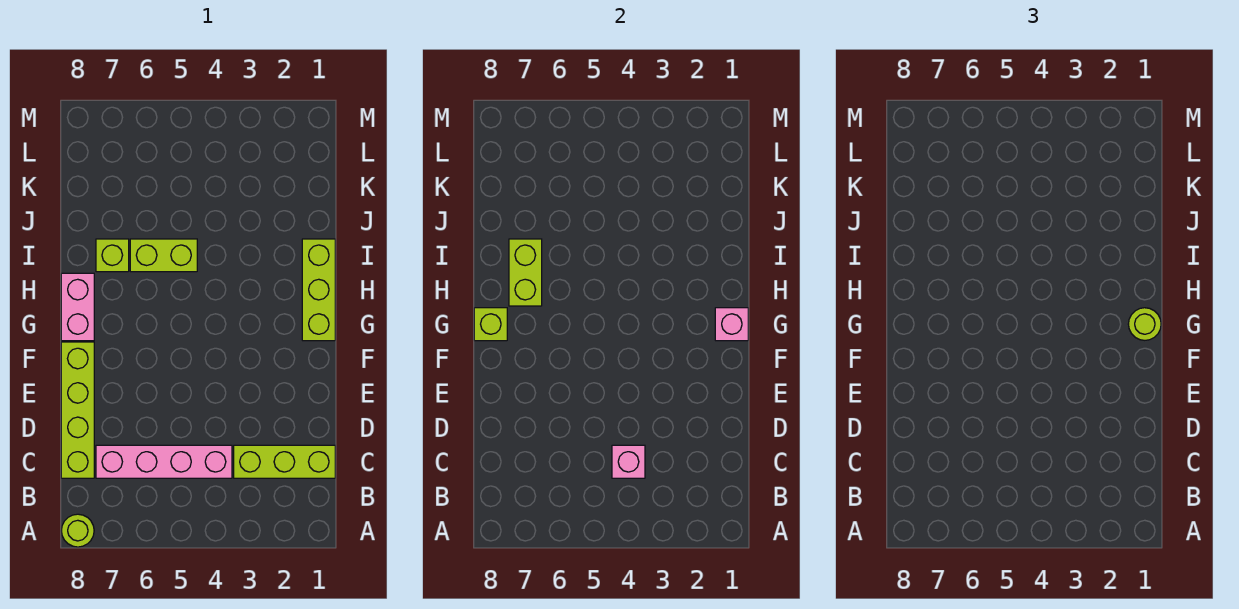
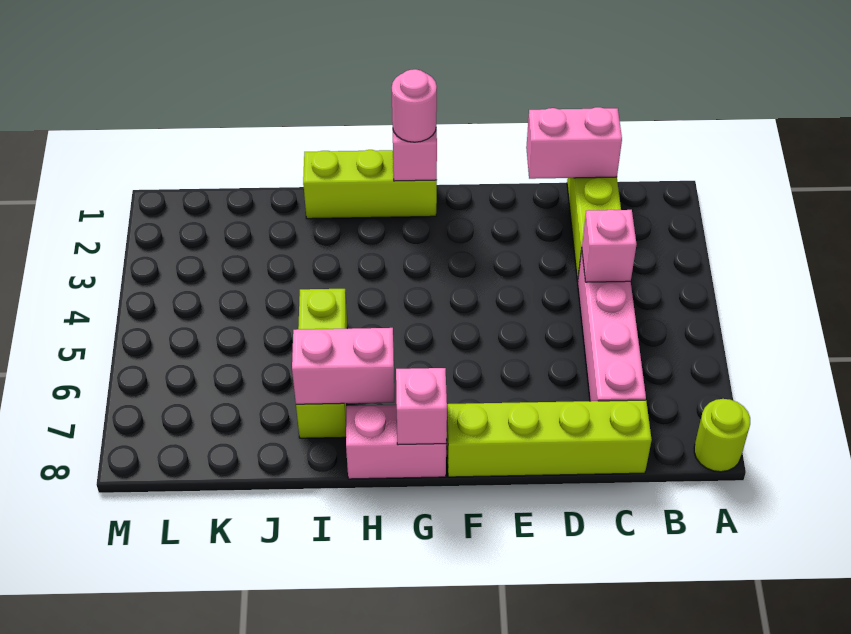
none -> pink brick C1:D1 level 2
lime round brick G1 level 3 -> pink round brick G1 level 3
lime brick G8 level 2 -> pink brick G8 level 2
lime brick H7:I7 level 2 -> pink brick H7:I7 level 2

